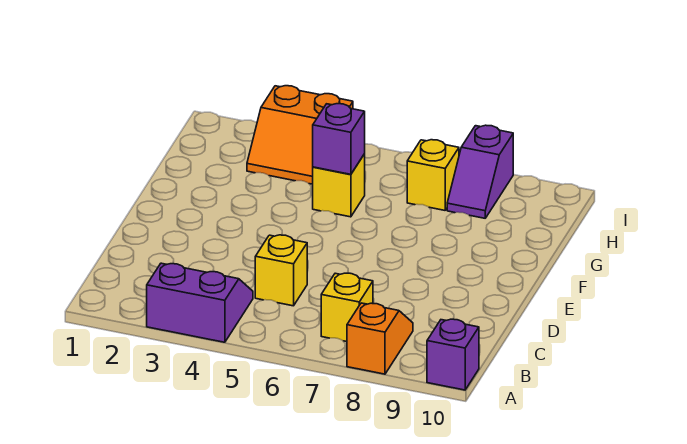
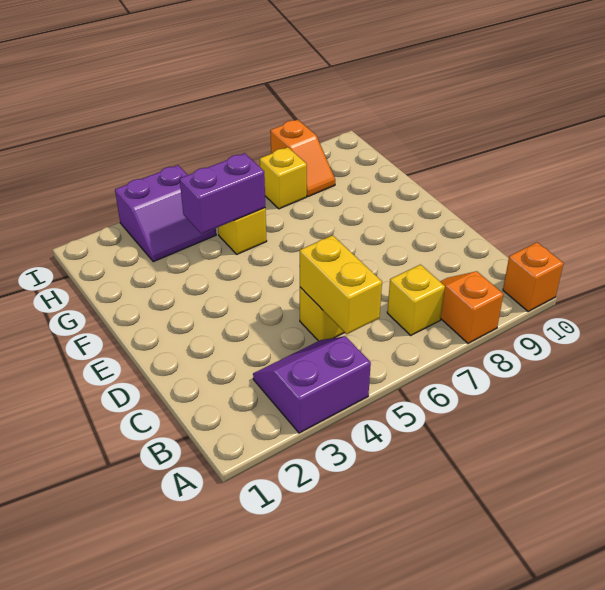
purple brick A10 level 1 -> orange brick A10 level 1
none -> yellow brick B5:C5 level 2
purple brick G5 level 2 -> purple brick G4:G5 level 2
orange slope H3:I4 level 1 top I -> purple slope H3:I4 level 1 top I
purple slope H8:I8 level 1 top I -> orange slope H8:I8 level 1 top I

